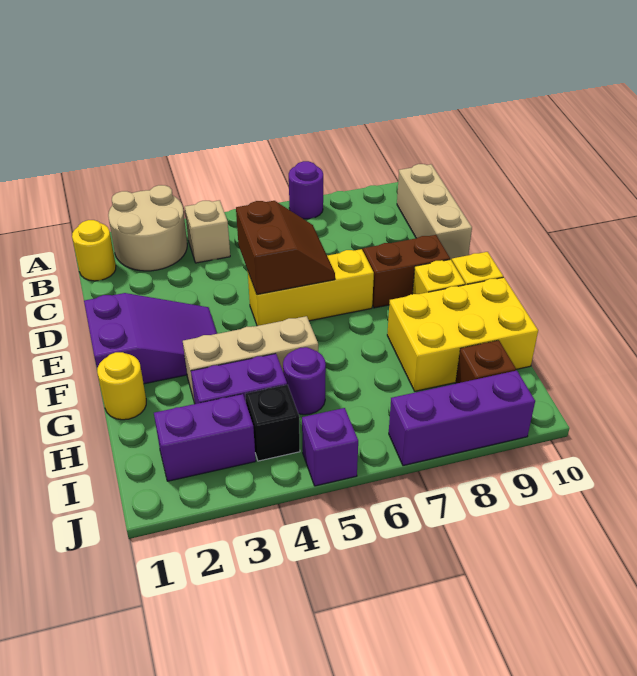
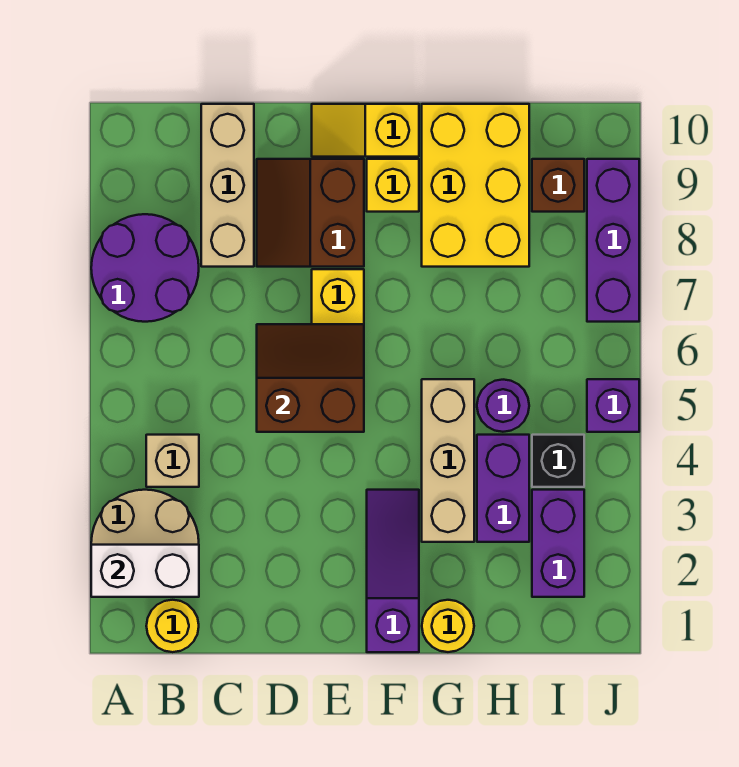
none -> white brick A2:B2 level 2
purple round brick A7 level 1 -> purple round brick A7:B8 level 1
tan brick B10:D10 level 1 -> tan brick C8:C10 level 1
purple slope E1:F3 level 1 top 1 -> purple slope F1:F3 level 1 top 1

